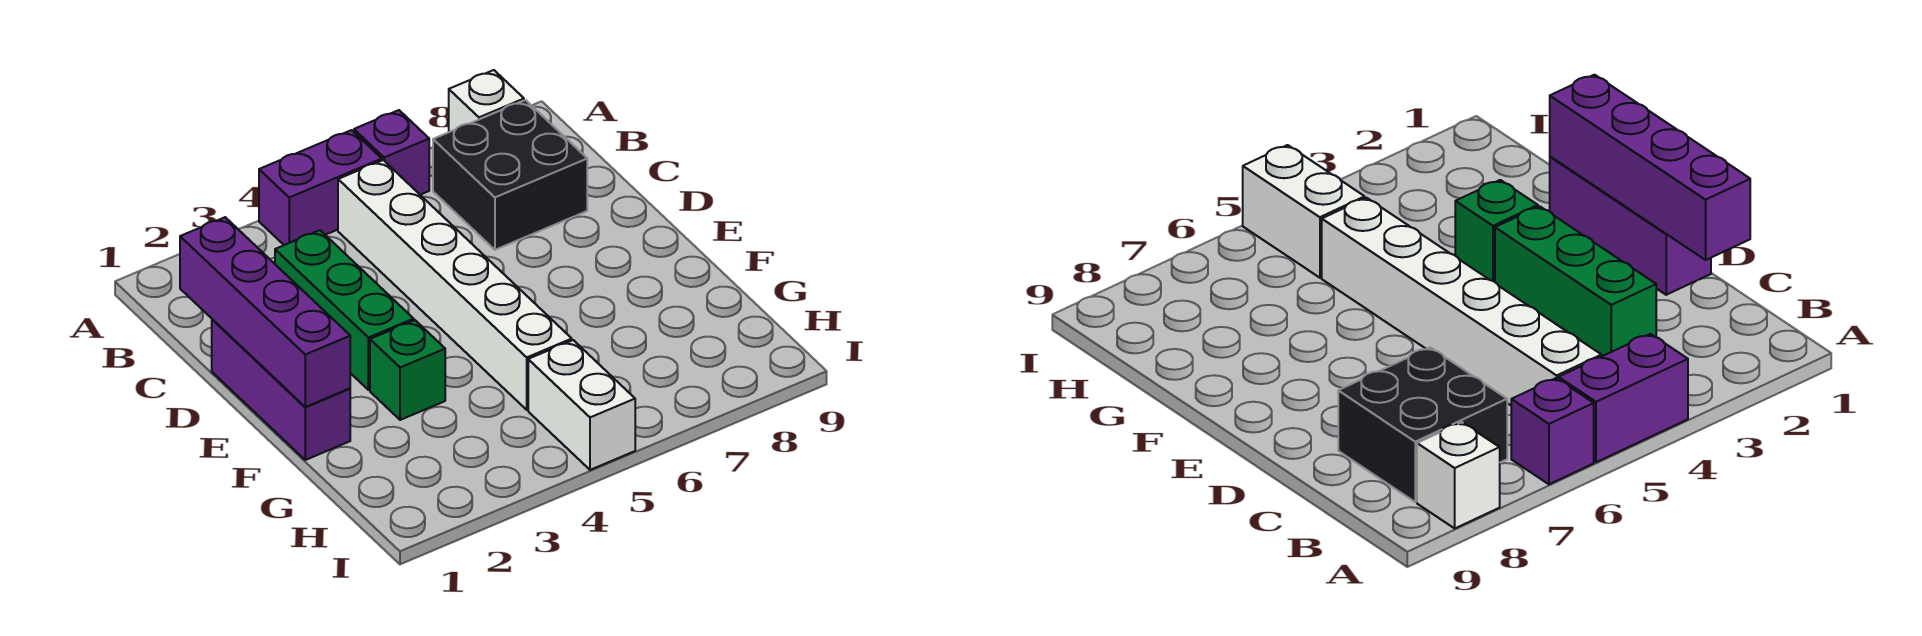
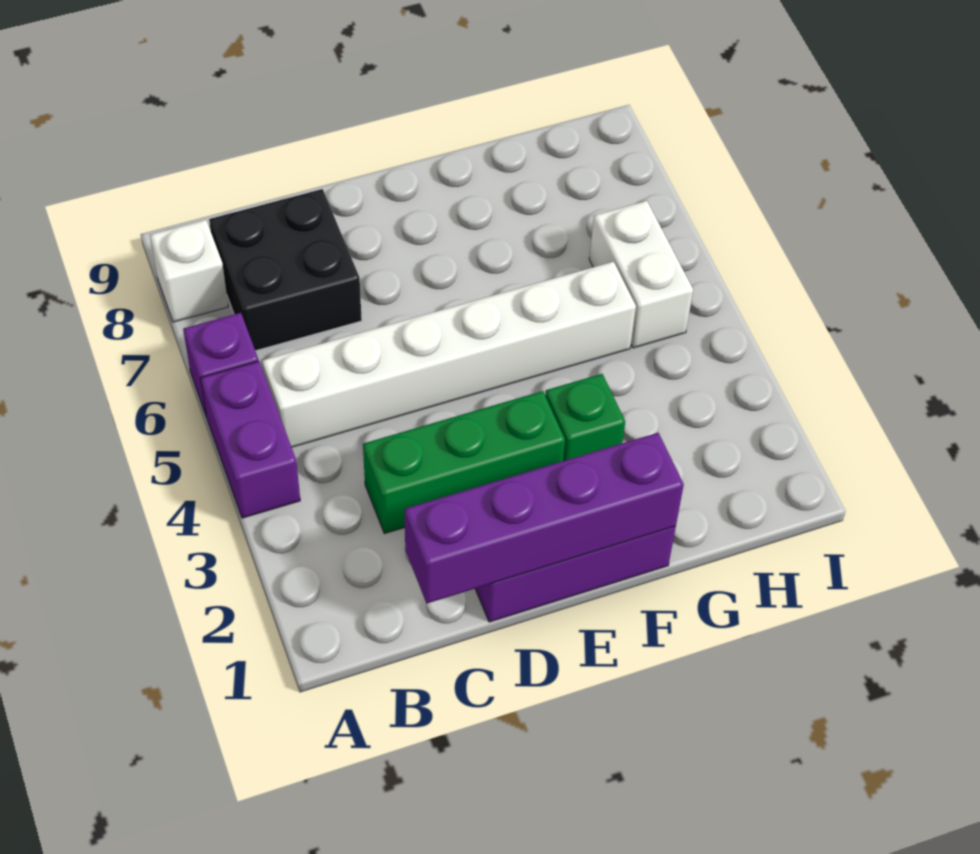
white brick H5:I5 level 1 -> white brick H5:H6 level 1

